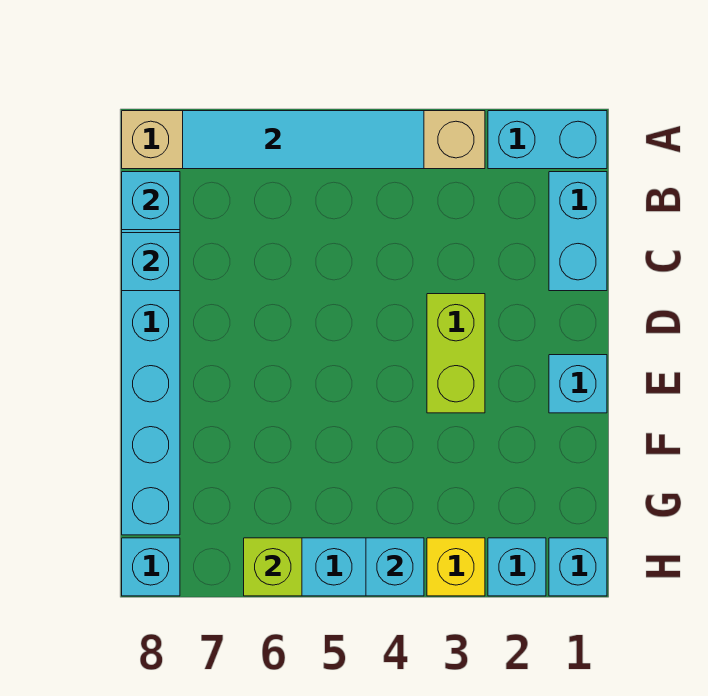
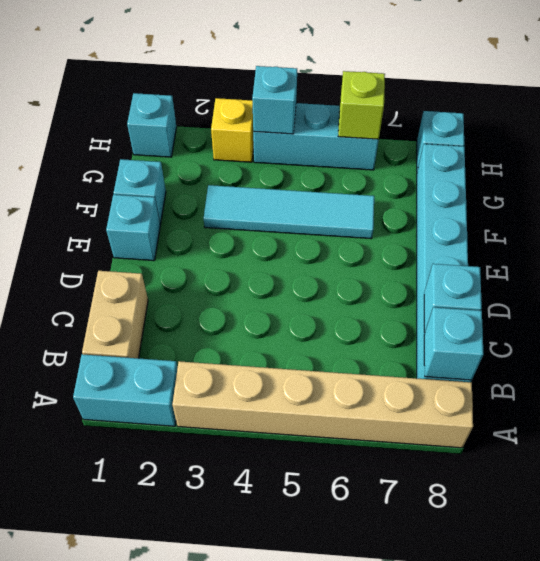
cyan tile A4:A7 level 2 -> cyan tile F3:F6 level 1
cyan brick B1:C1 level 1 -> tan brick B1:C1 level 1
lime brick D3:E3 level 1 -> none
cyan brick H2 level 1 -> cyan brick F1 level 1

